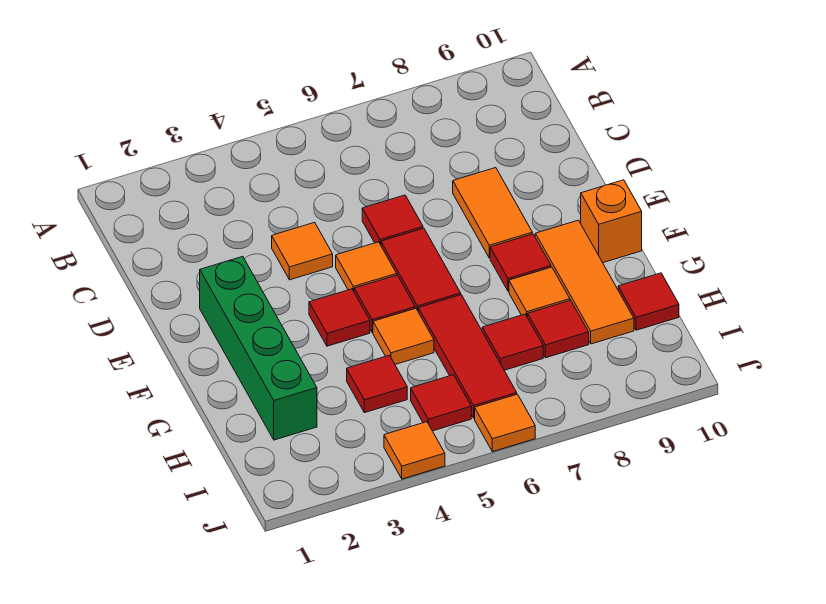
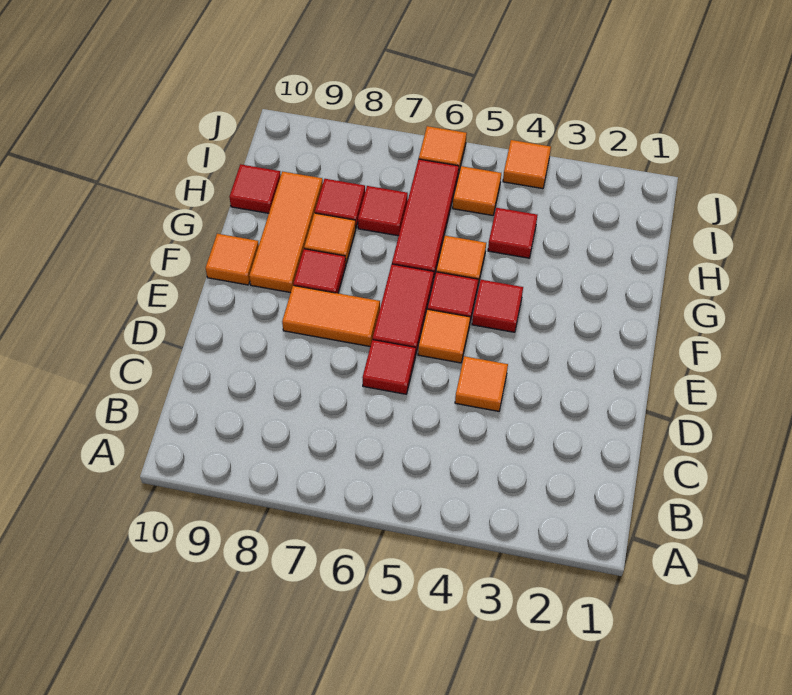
orange tile D8:E8 level 1 -> orange tile E7:E8 level 1
green brick E2:H2 level 1 -> none
orange brick F10 level 1 -> orange tile F10 level 1
red tile I5 level 1 -> orange tile I5 level 1

